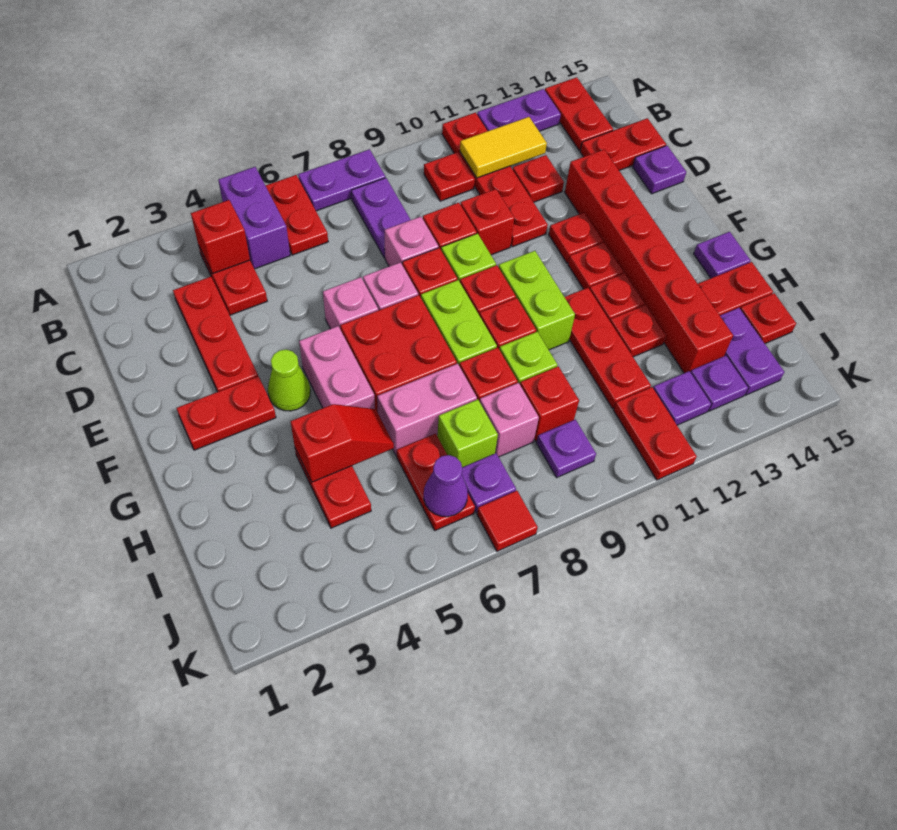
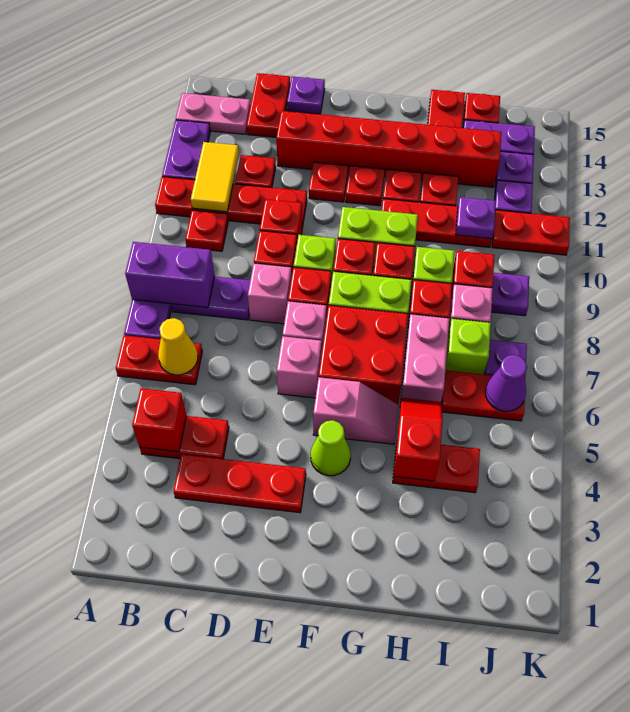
purple brick A5:B5 level 1 -> purple brick A8:B8 level 2
red plate A14:B14 level 1 -> pink plate A14:B14 level 1
none -> yellow cone B6 level 2
red plate F2:F3 level 1 -> none
pink brick F5:G5 level 1 -> pink slope F5:G5 level 1 top F
purple plate G15 level 1 -> purple plate I11 level 2
red tile K7 level 1 -> none

